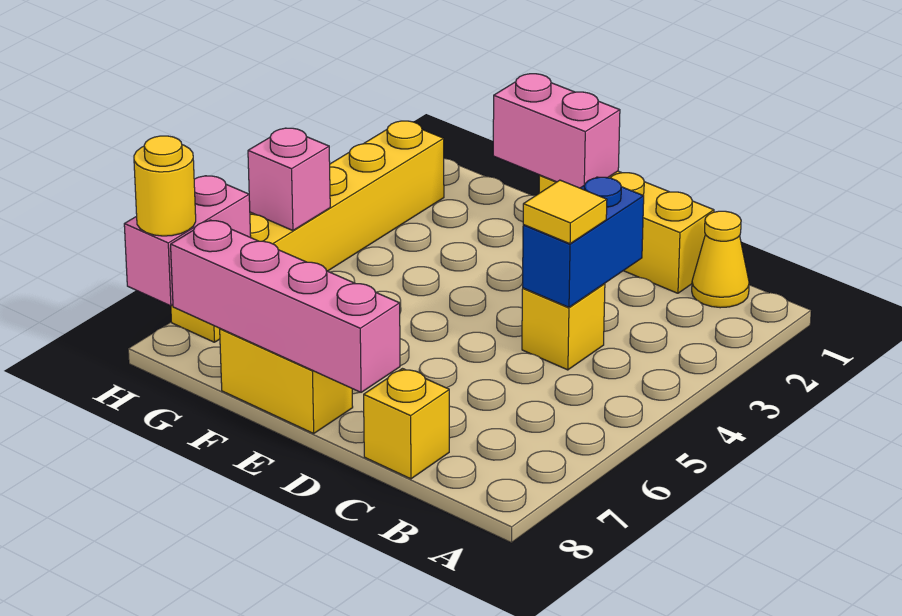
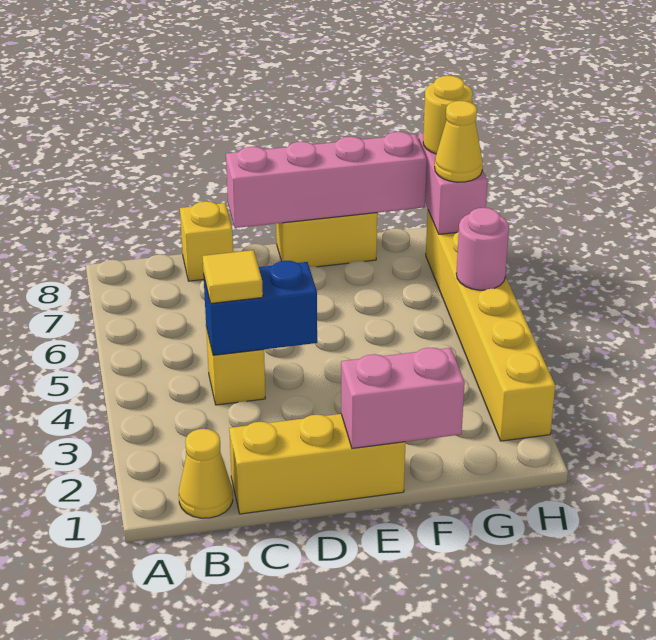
blue brick C3:C4 level 2 -> blue brick C4:D4 level 2
pink brick H5 level 2 -> pink round brick H5 level 2
none -> yellow cone H7 level 3

